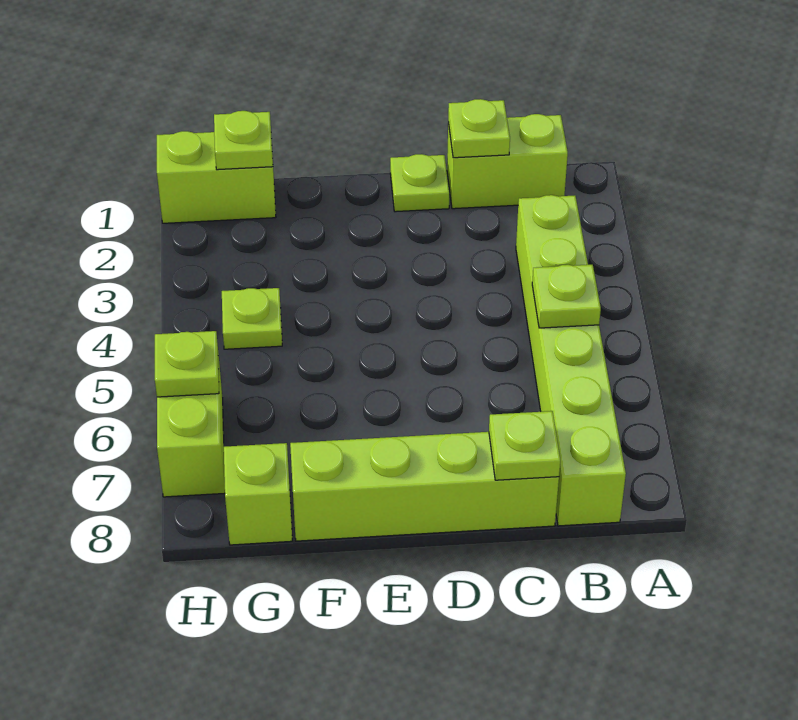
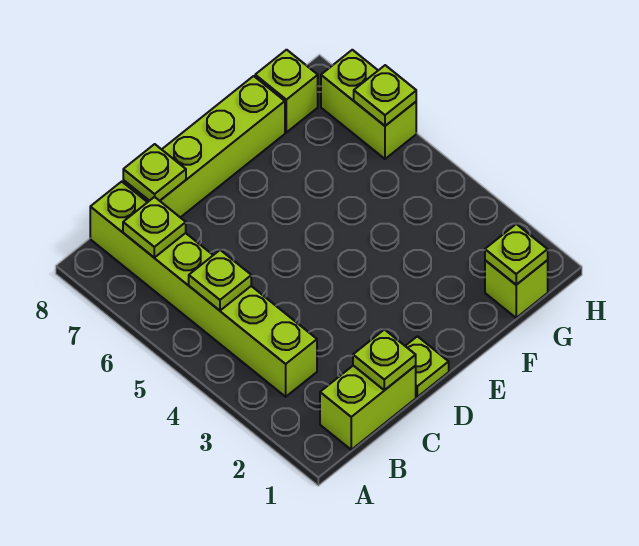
lime brick G1:H1 level 1 -> lime brick G1 level 1
lime plate G4 level 1 -> lime plate B7 level 2

